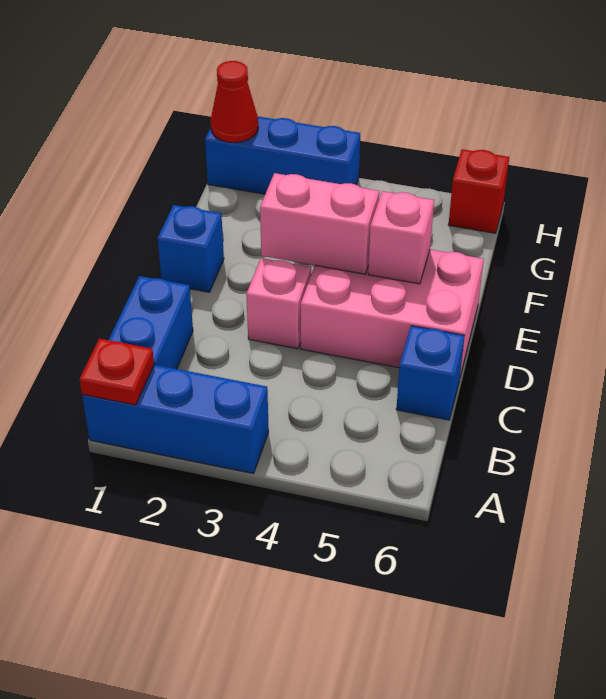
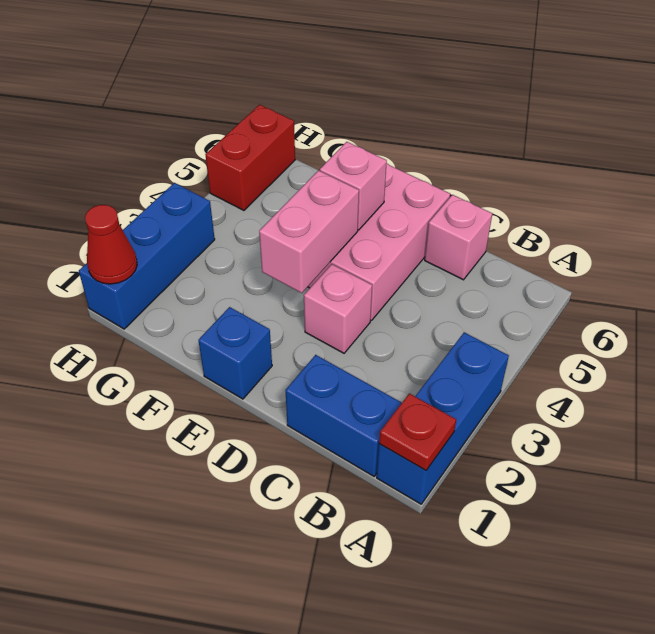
blue brick C6 level 1 -> pink brick C6 level 1
red brick H6 level 1 -> red brick H5:H6 level 1

